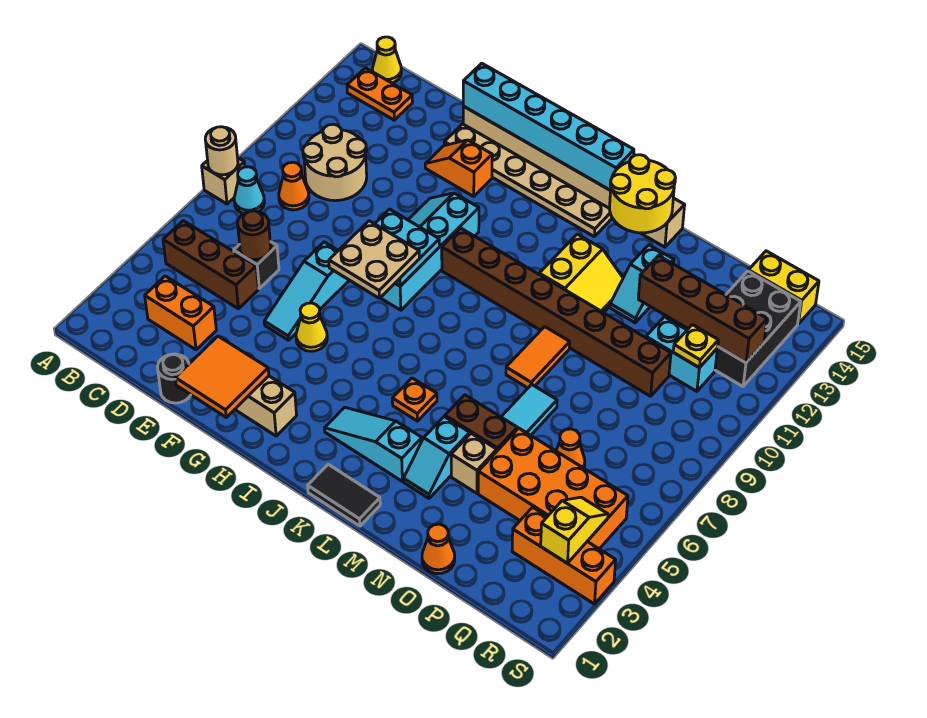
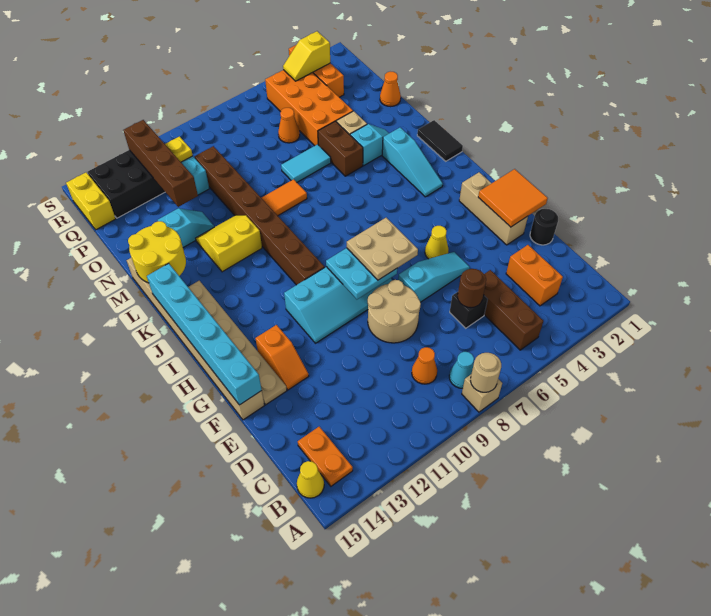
tan round brick C10:D11 level 1 -> tan round brick E8:F9 level 1
orange plate K5 level 1 -> none

